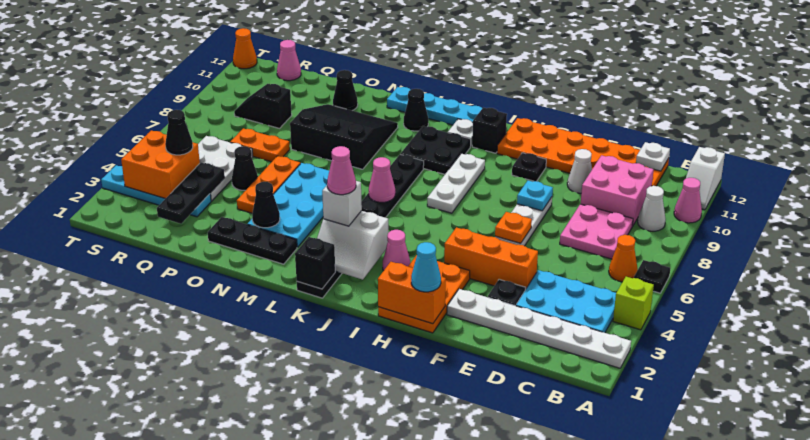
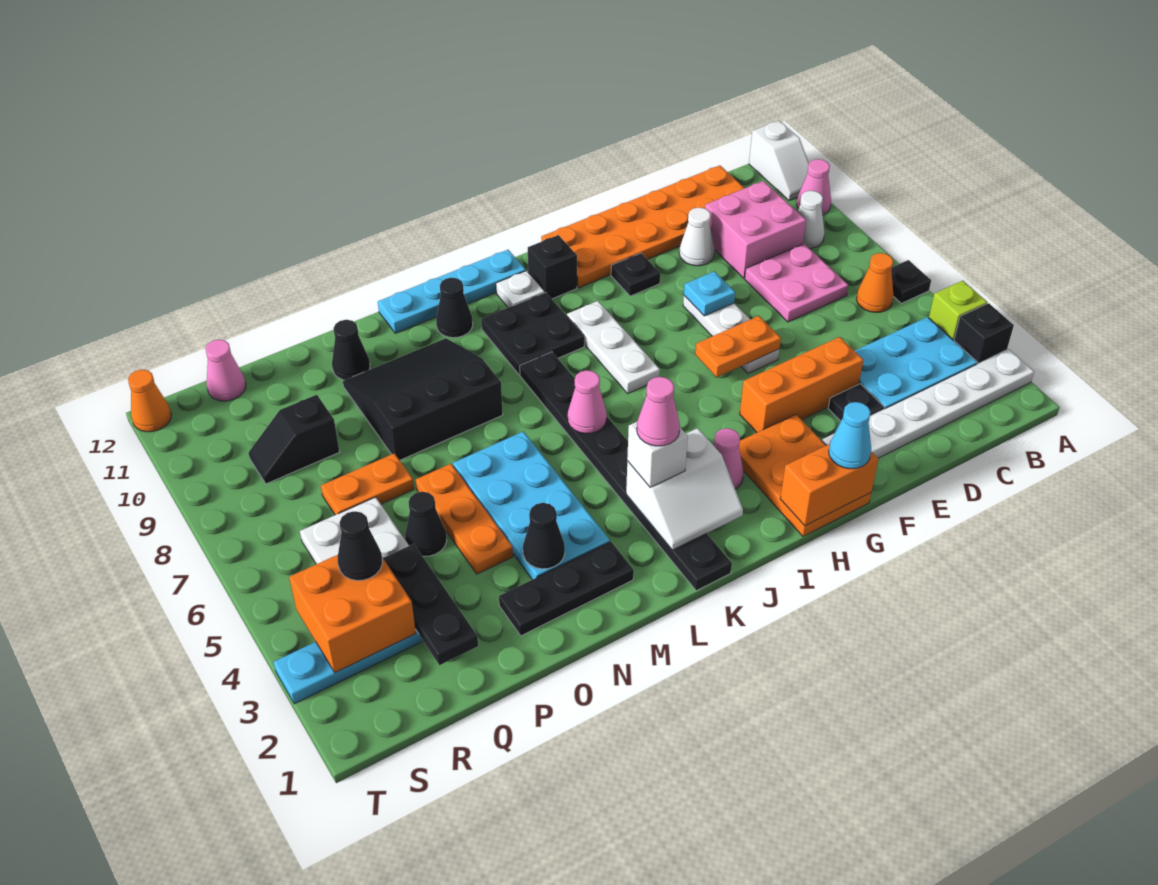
white plate C12 level 2 -> none
orange plate F6 level 2 -> orange plate F6:G6 level 2
black brick K1 level 2 -> black brick A3 level 1

